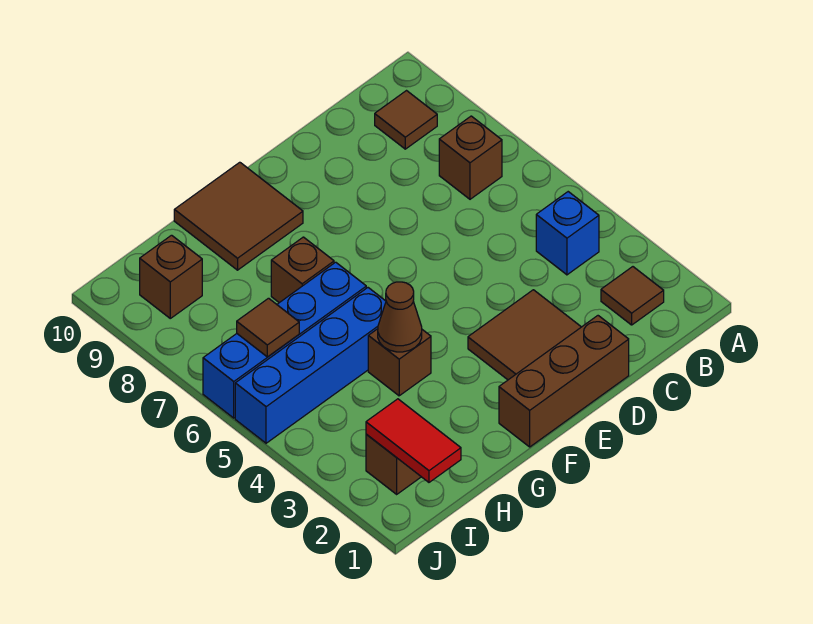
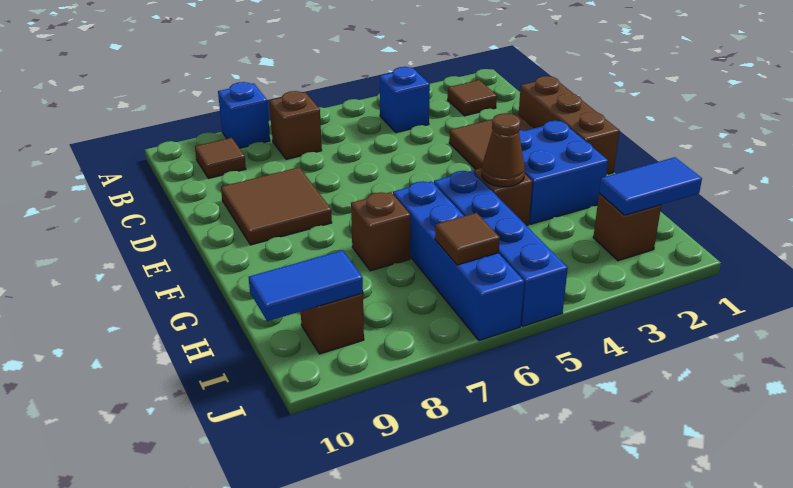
none -> blue brick A8 level 1
none -> blue brick F2:G3 level 1
brown tile F9:G10 level 1 -> brown tile D8:E9 level 1
red tile I1:I2 level 2 -> blue tile I1:I2 level 2
none -> blue tile I9:I10 level 2

